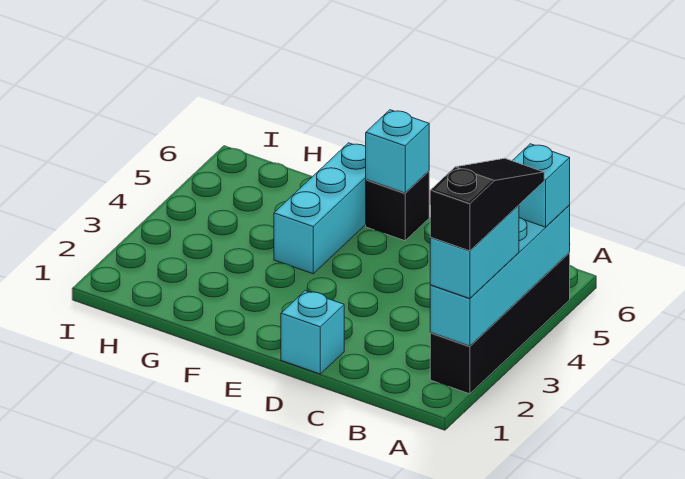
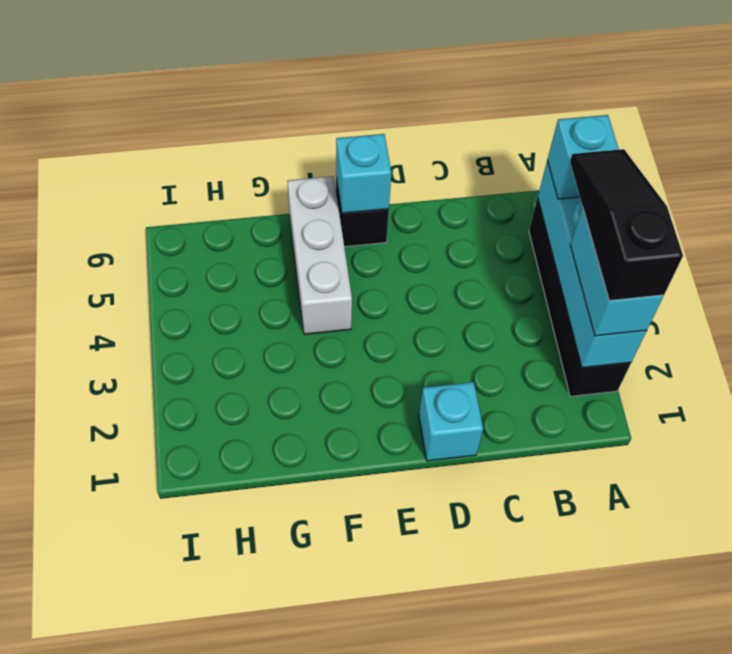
cyan brick F4:F6 level 1 -> white brick F4:F6 level 1

